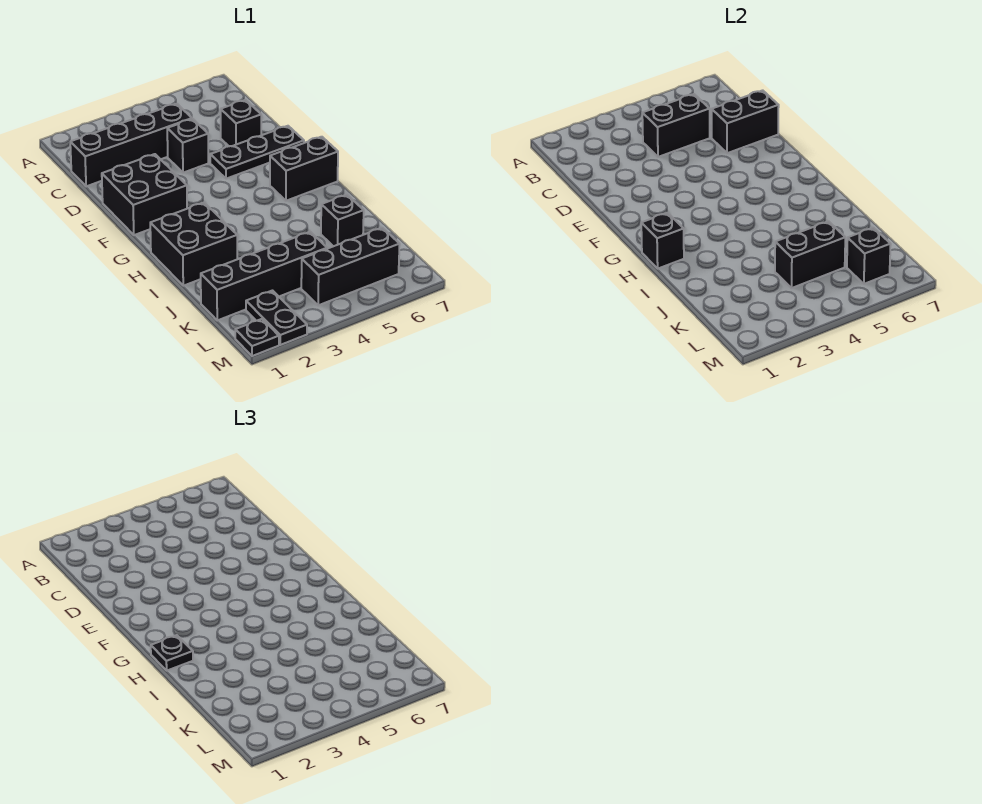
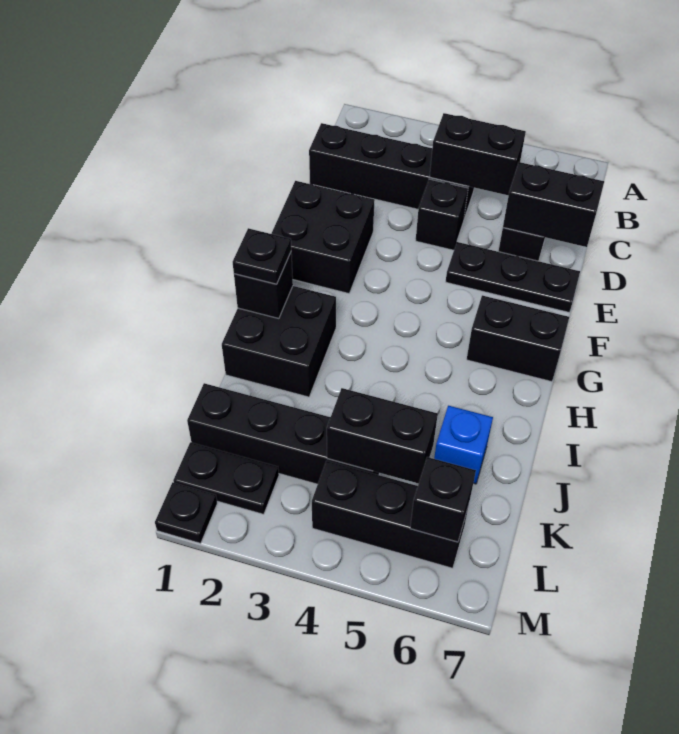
black brick J6 level 1 -> blue brick J6 level 1
black plate L2:M2 level 1 -> black plate L1:L2 level 1

